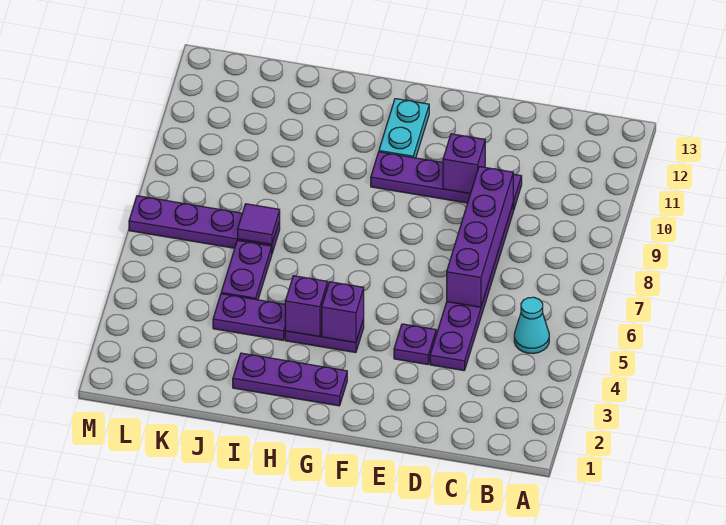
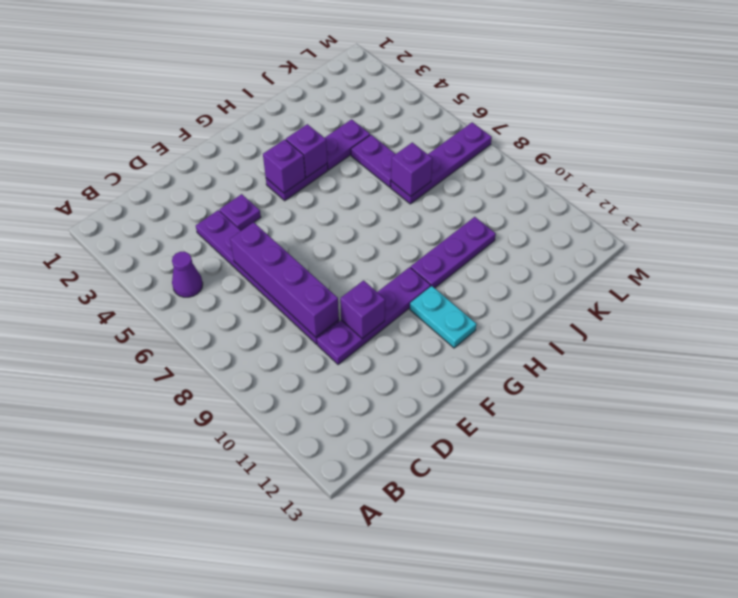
cyan cone B5 level 1 -> purple cone B5 level 1
purple plate G2:I2 level 1 -> purple plate H10:J10 level 1
purple tile J7 level 2 -> purple brick J7 level 2

